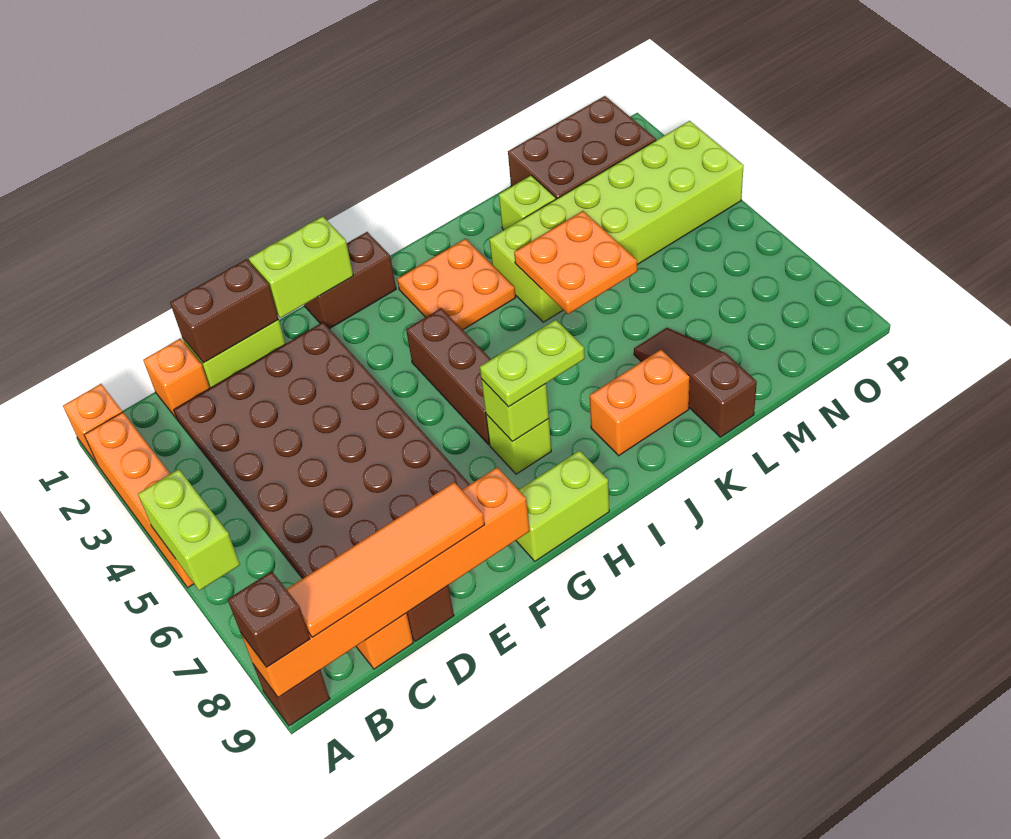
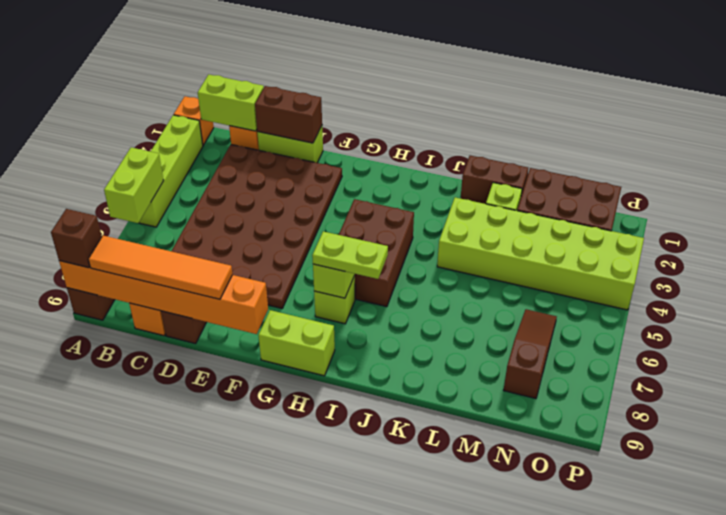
orange brick A2:A5 level 1 -> lime brick A2:A5 level 1
lime brick F1:G1 level 2 -> lime brick B1:C1 level 2
brown brick G1:H1 level 1 -> brown brick K1:L1 level 1
brown brick H4:H6 level 1 -> brown brick H4:I6 level 1
orange plate I2:J3 level 1 -> none
orange brick J8:K8 level 1 -> none
orange plate K4:L5 level 2 -> none
brown slope L7:L9 level 1 top 9 -> brown slope N6:N8 level 1 top 8

